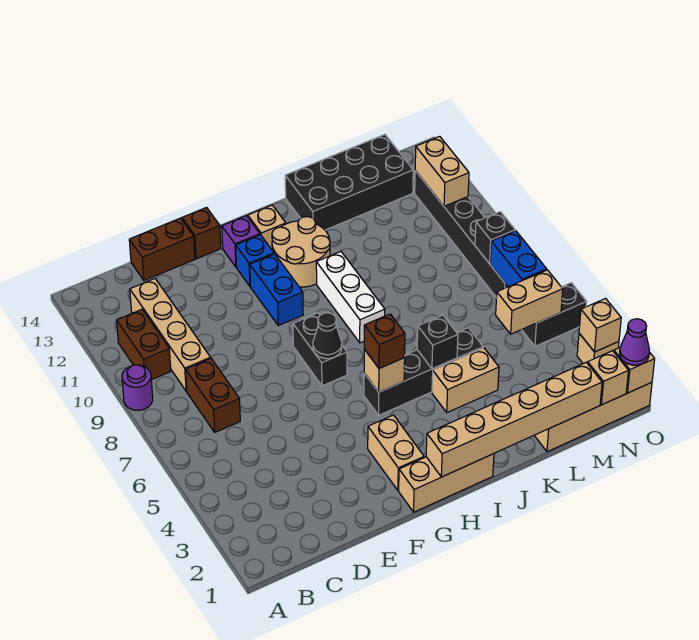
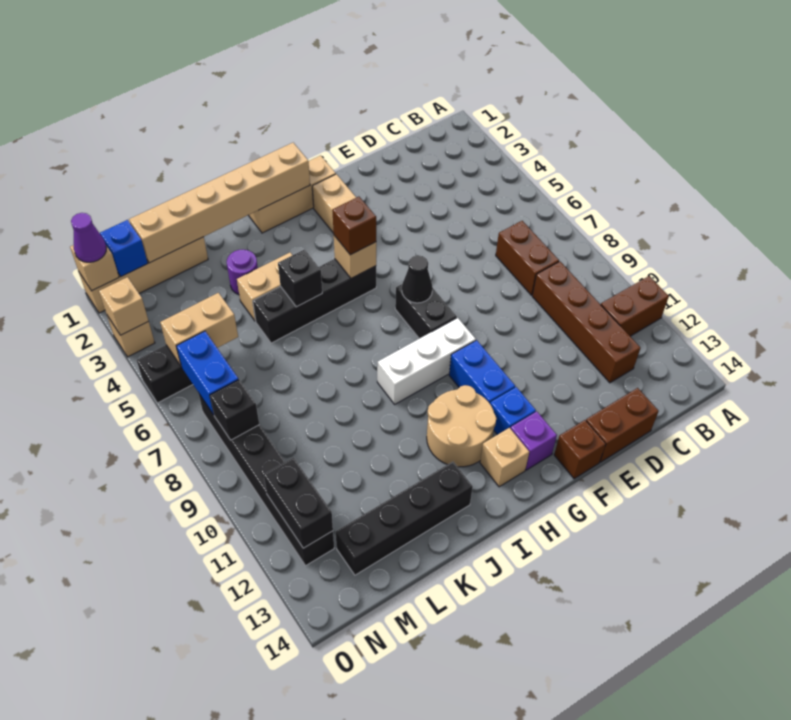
purple round brick A9 level 1 -> purple round brick K3 level 1
brown brick B10:B11 level 1 -> brown brick A11:B11 level 1
tan brick C9:C12 level 1 -> brown brick C9:C12 level 1
white brick I8:I10 level 1 -> white brick G9:I9 level 1
black brick J13:M14 level 1 -> black brick J13:M13 level 1
tan brick N1 level 2 -> blue brick N1 level 2
tan brick N11:N12 level 2 -> black brick N11:N12 level 2

